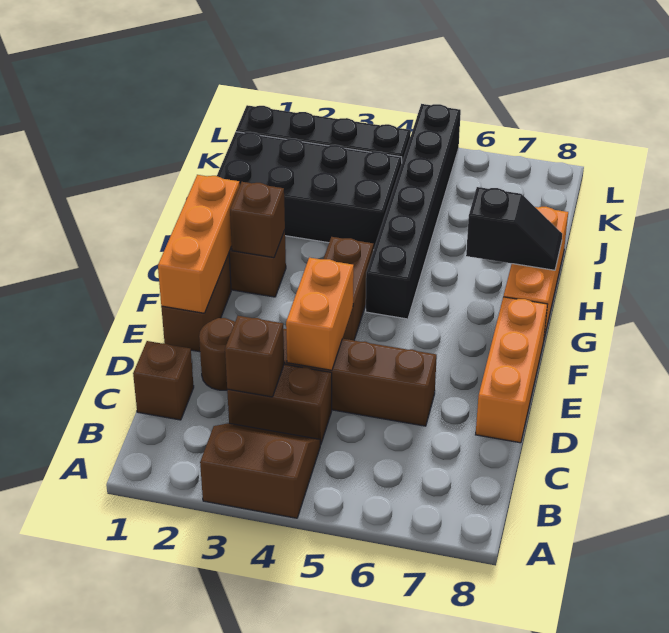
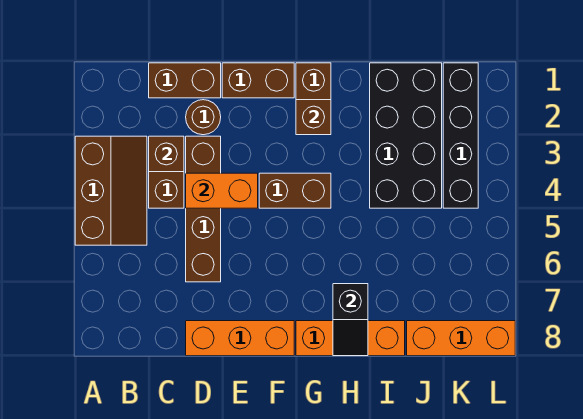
brown slope A3:B4 level 1 top A -> brown slope A3:B5 level 1 top A
brown brick C1 level 1 -> brown brick C1:D1 level 1
orange brick E1:G1 level 2 -> orange brick J8:L8 level 1
black brick G5:L5 level 1 -> none

